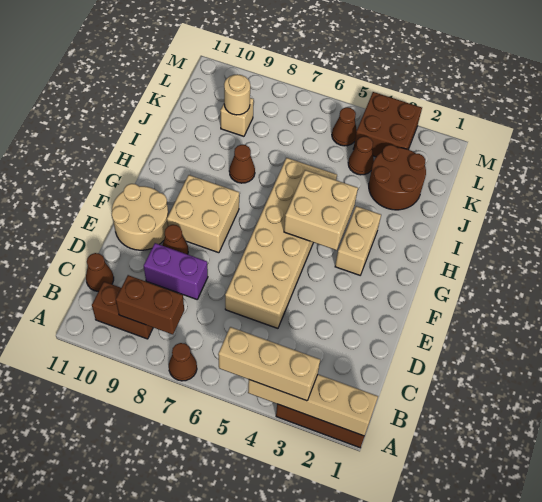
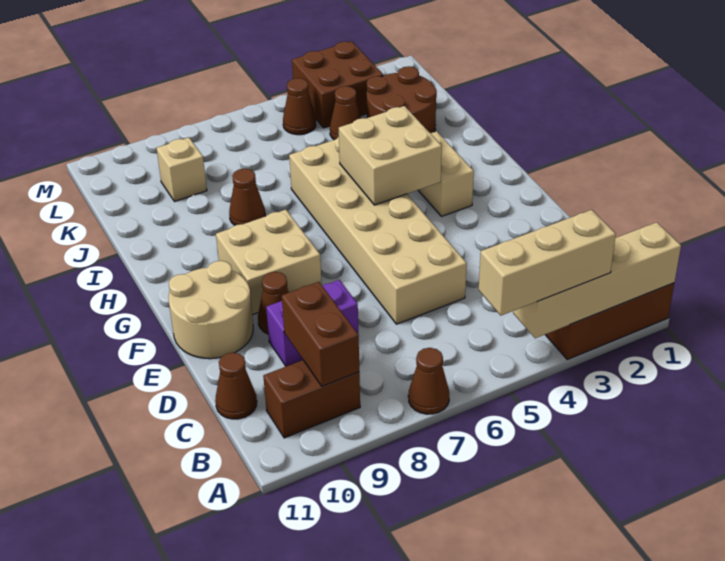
brown brick B8:B9 level 2 -> brown brick B9:C9 level 2
tan round brick K9 level 2 -> none

